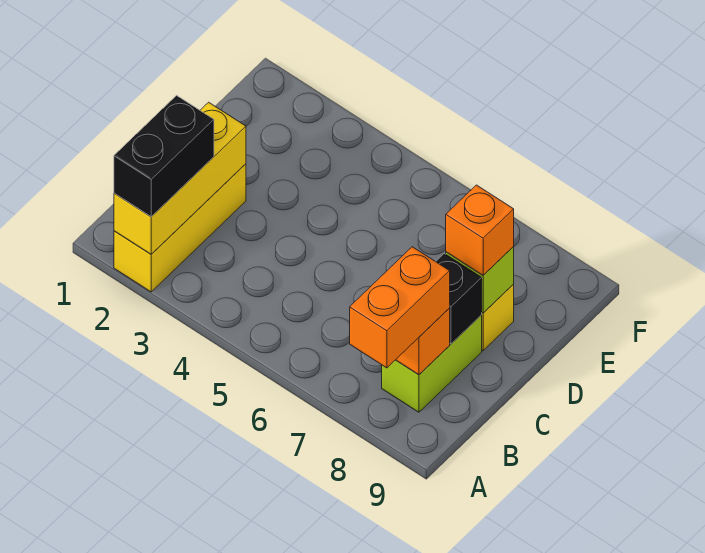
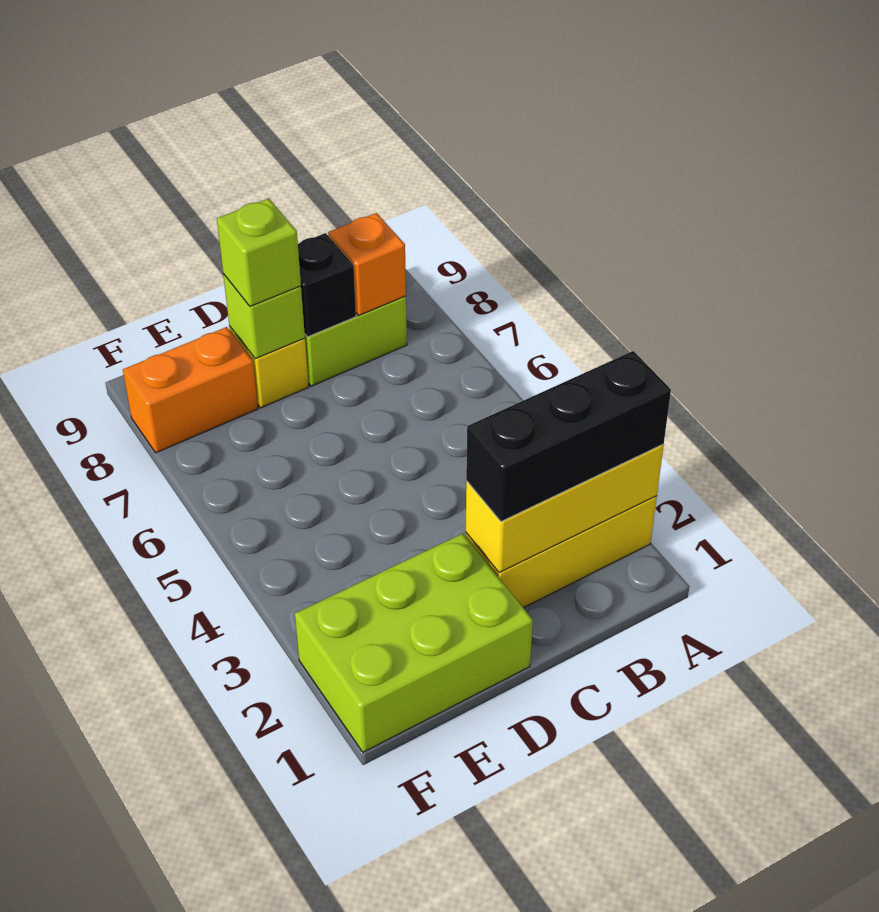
black brick A2:B2 level 3 -> black brick A2:C2 level 3
orange brick A8:B8 level 3 -> orange brick E8:F8 level 1
none -> lime brick D1:F2 level 1
orange brick D8 level 3 -> lime brick D8 level 3

